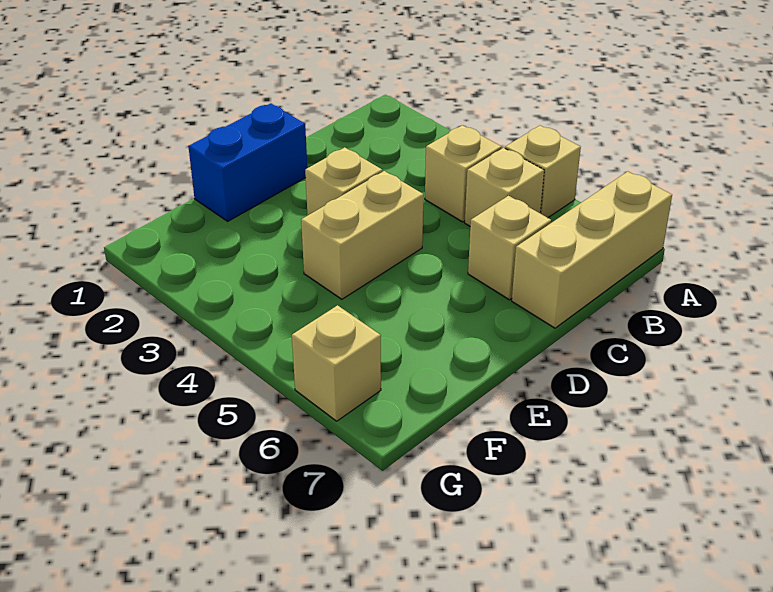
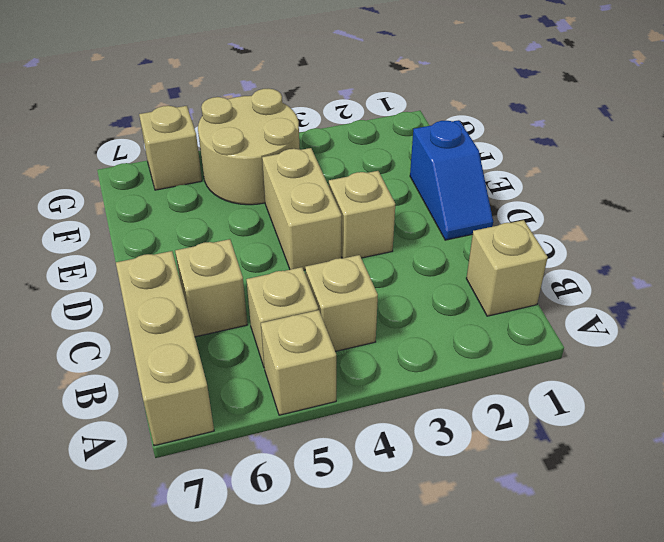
none -> tan brick B1 level 1
blue brick D1:E1 level 1 -> blue slope D1:E1 level 1 top E
none -> tan round brick F4:G5 level 1

